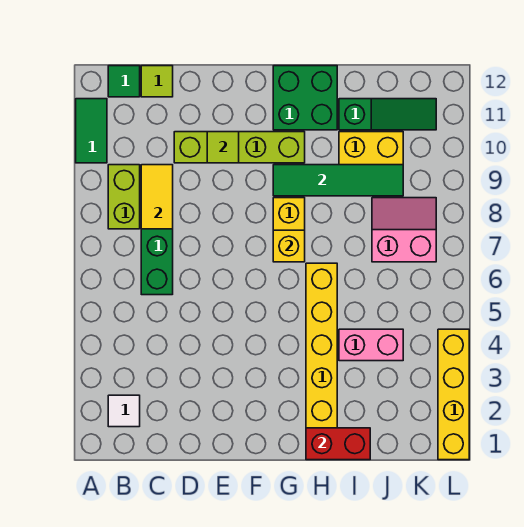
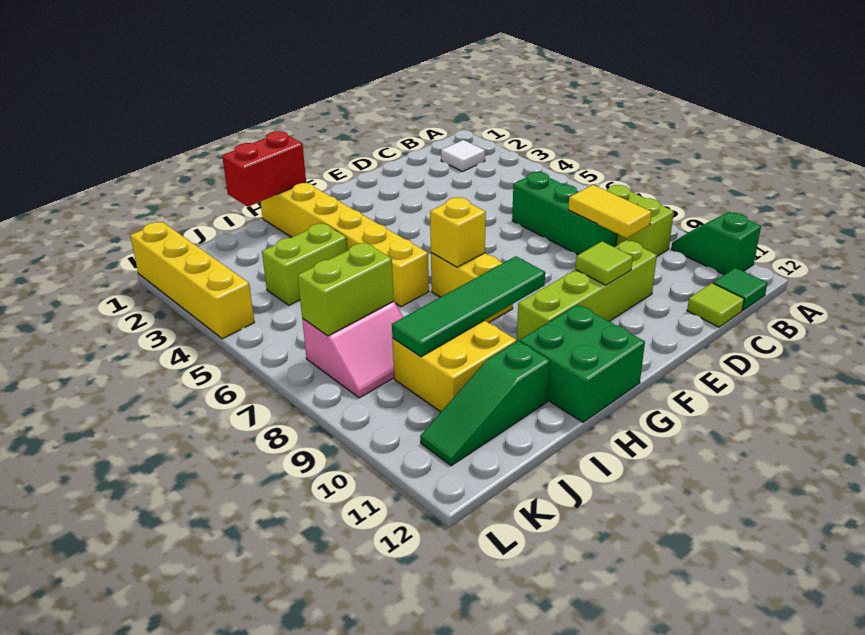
green tile A10:A11 level 1 -> green slope A10:A11 level 1 top 11
pink brick I4:J4 level 1 -> lime brick I4:J4 level 1
none -> lime brick J7:K7 level 2

